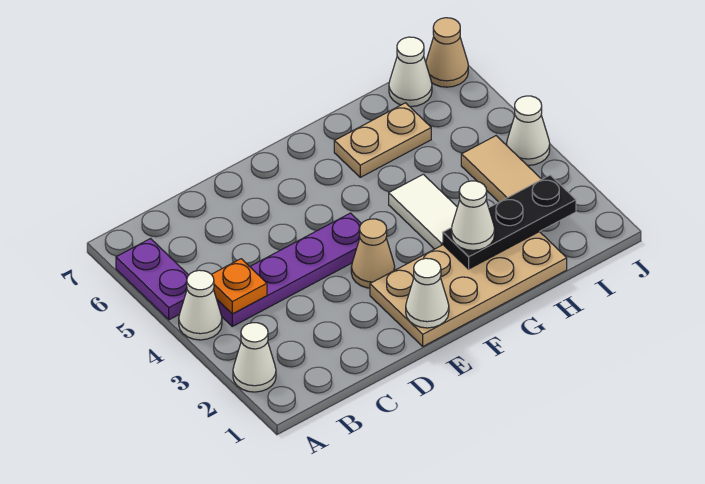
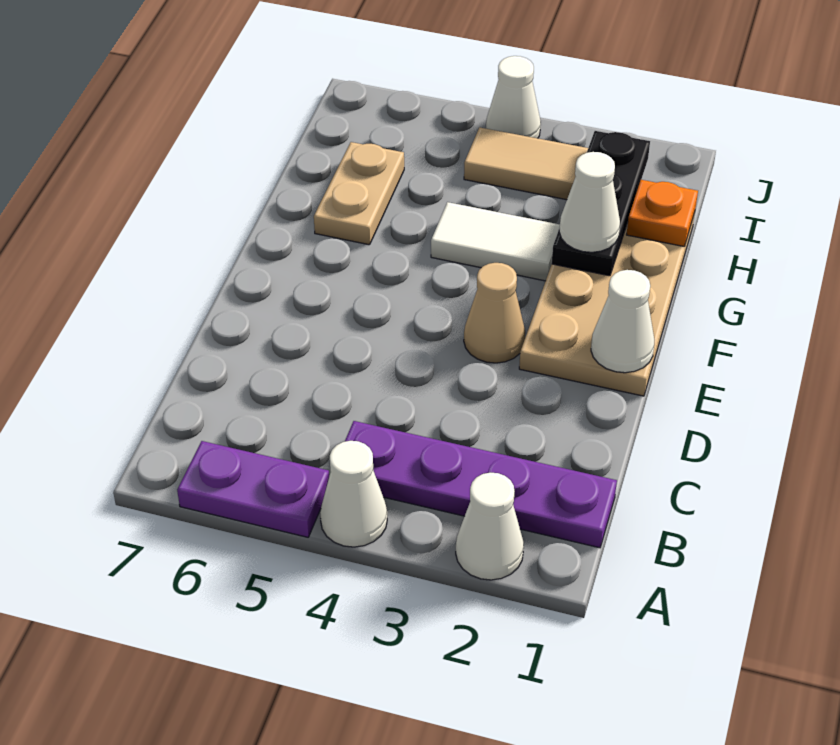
purple plate B4:E4 level 1 -> purple plate B1:B4 level 1
orange plate B4 level 2 -> orange plate H1 level 2
white cone I7 level 1 -> none
tan cone J7 level 1 -> none

